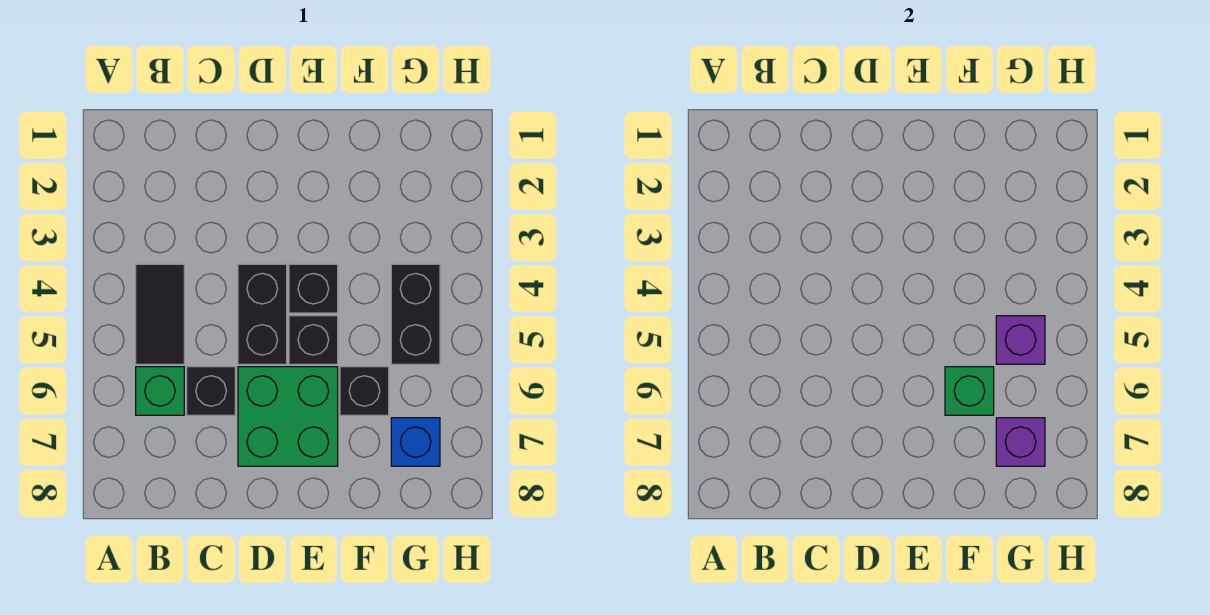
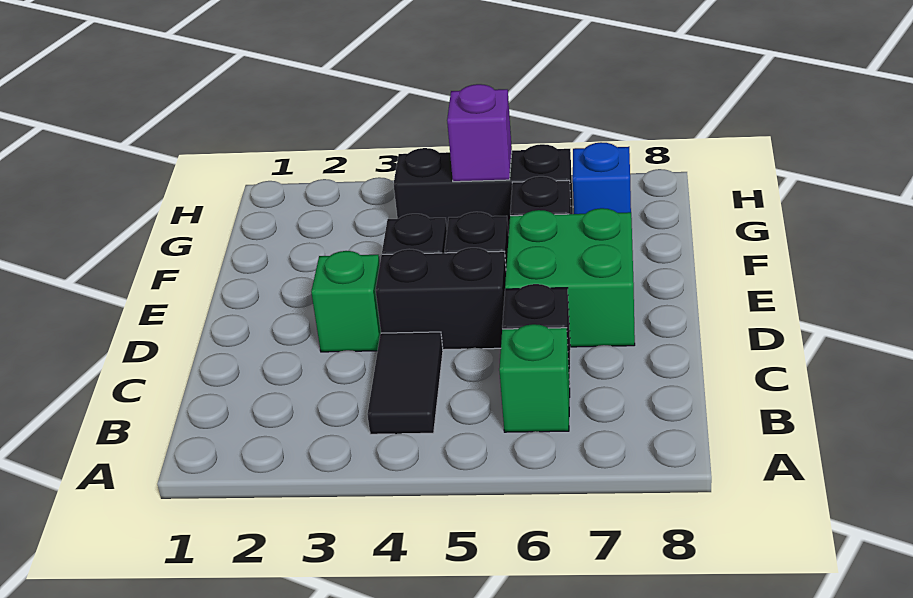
black tile B4:B5 level 1 -> black tile B4:C4 level 1
green brick F6 level 2 -> green brick D3 level 1
black brick G4:G5 level 1 -> black brick G4:G6 level 1
purple brick G7 level 2 -> none

